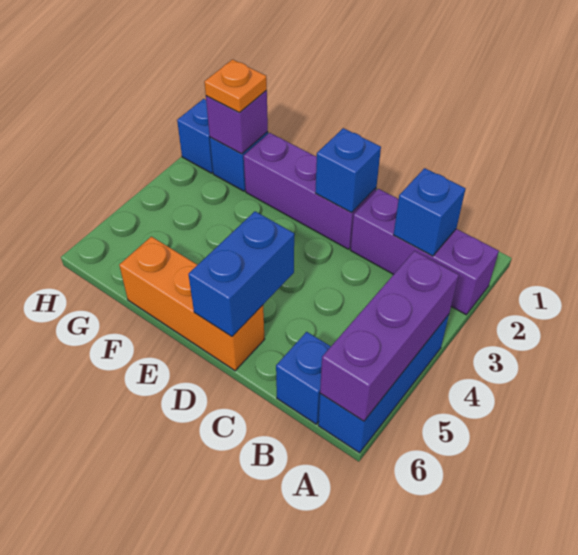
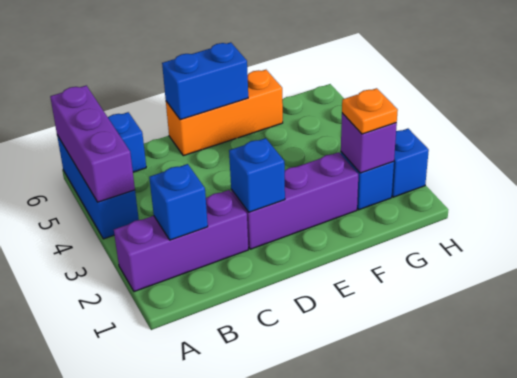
blue brick D5:D6 level 2 -> blue brick D6:E6 level 2

